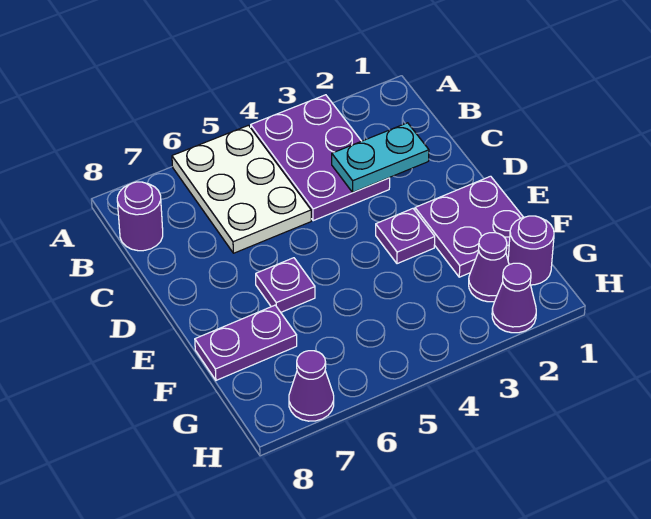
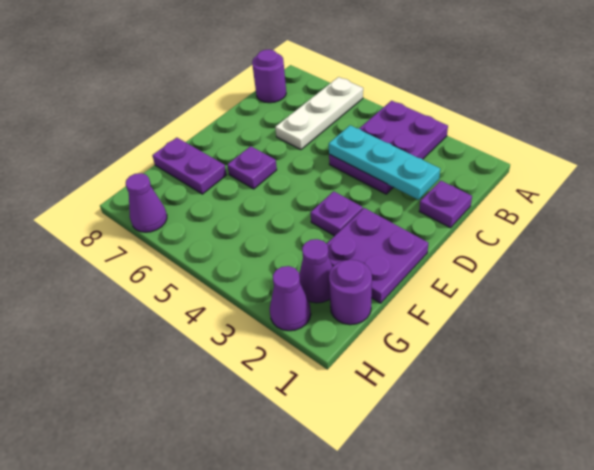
white plate A5:C6 level 1 -> white plate A6:C6 level 1
none -> purple plate C1 level 1
cyan plate C2:C3 level 2 -> cyan plate C2:C4 level 2

